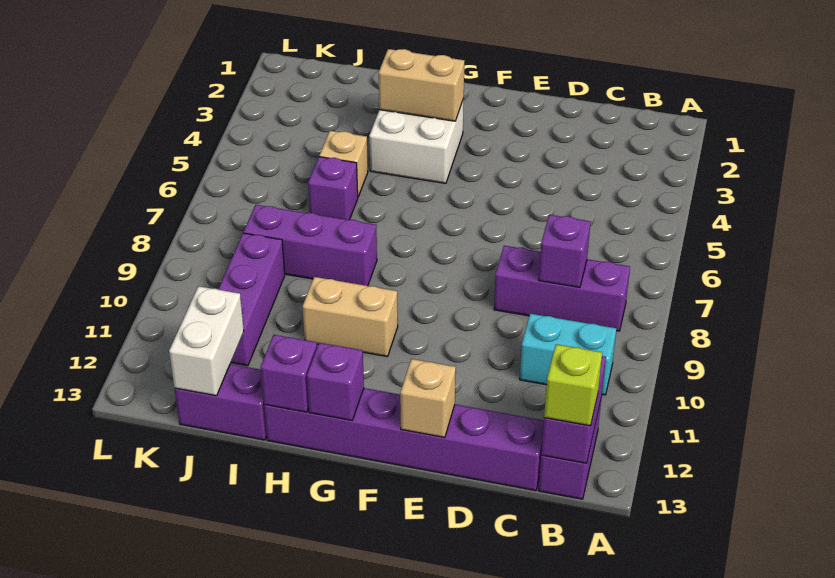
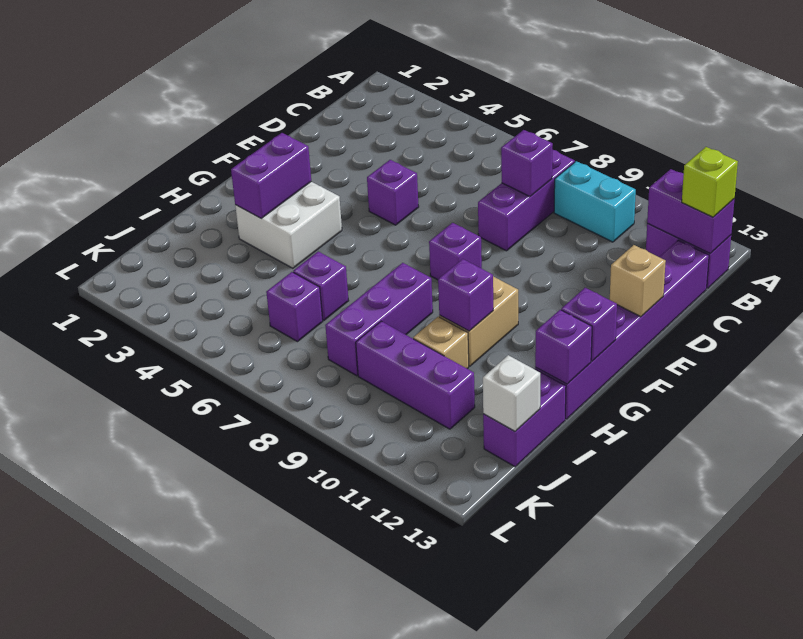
cyan brick B10:C10 level 1 -> cyan brick B9:B10 level 1
none -> purple brick E5 level 1
none -> purple brick F8 level 1
tan brick G3:H3 level 2 -> purple brick G3:H3 level 2
none -> purple brick H10 level 2
tan brick I5 level 1 -> tan brick I10 level 1
none -> purple brick J6 level 1
white brick J12:J13 level 2 -> white brick J13 level 2

